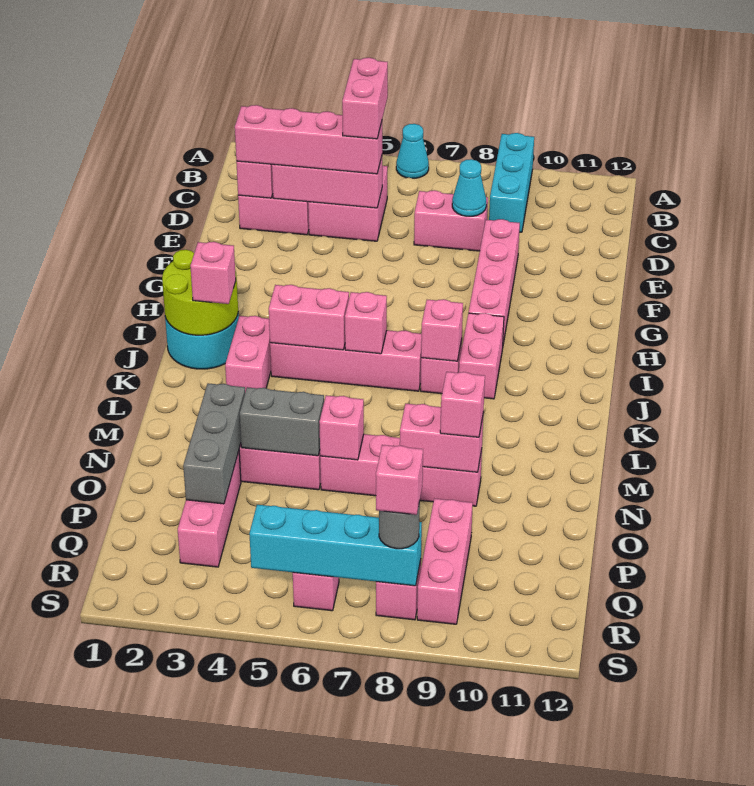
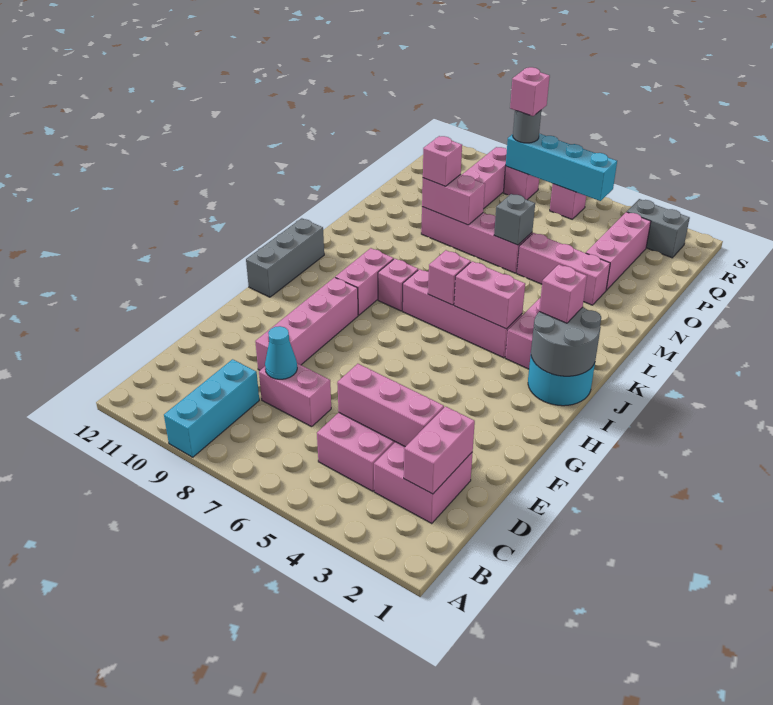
cyan cone A6 level 1 -> none
pink brick C5:D5 level 4 -> none
pink brick D2:D5 level 3 -> none
lime round brick I1:J2 level 2 -> grey round brick I1:J2 level 2
pink brick J8 level 2 -> none
grey brick N3:P3 level 2 -> grey brick H12:J12 level 1
grey brick N4:N5 level 2 -> grey brick R2:R3 level 1
pink brick N6 level 2 -> grey brick N6 level 2

